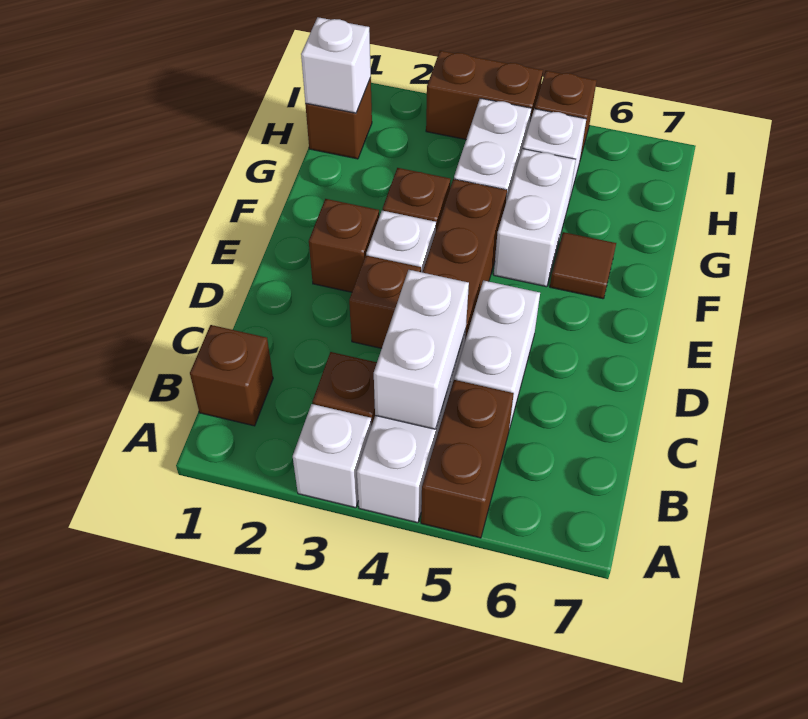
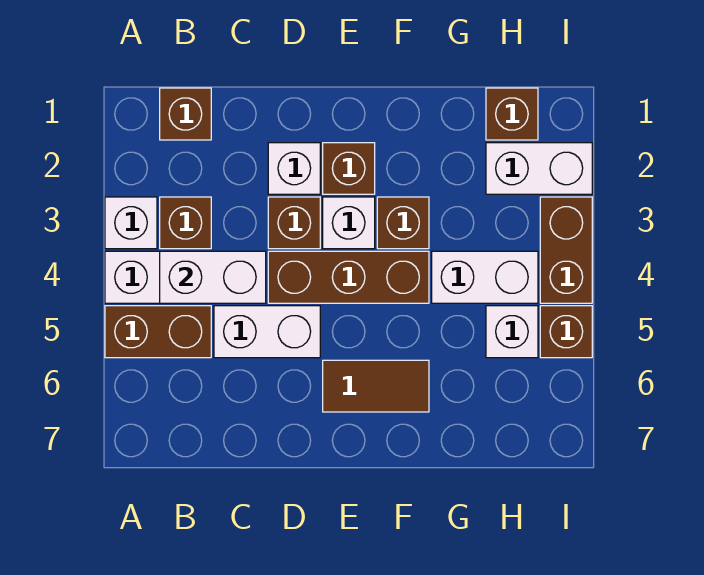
white brick F5:G5 level 1 -> white brick H2:I2 level 1
brown tile F6 level 1 -> brown tile E6:F6 level 1
white brick H1 level 2 -> white brick D2 level 1

